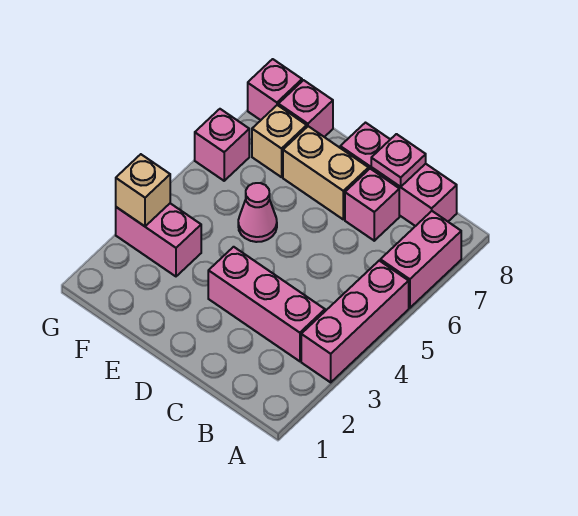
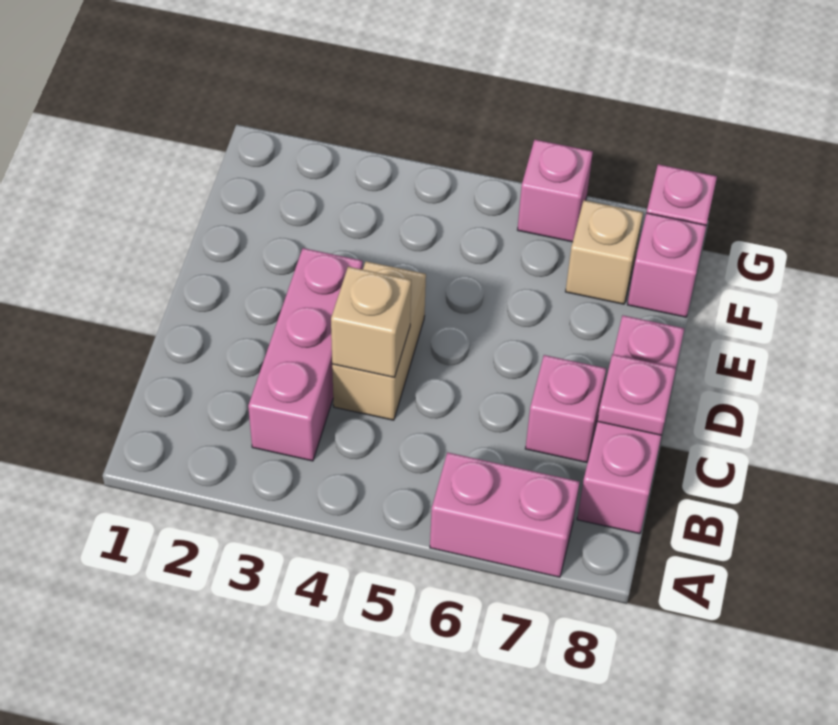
pink brick A3:A5 level 1 -> none
tan brick D7:E7 level 1 -> tan brick C4:D4 level 1
pink cone E5 level 1 -> none
pink brick F3:G3 level 1 -> none
tan brick G3 level 2 -> tan brick C4 level 2

